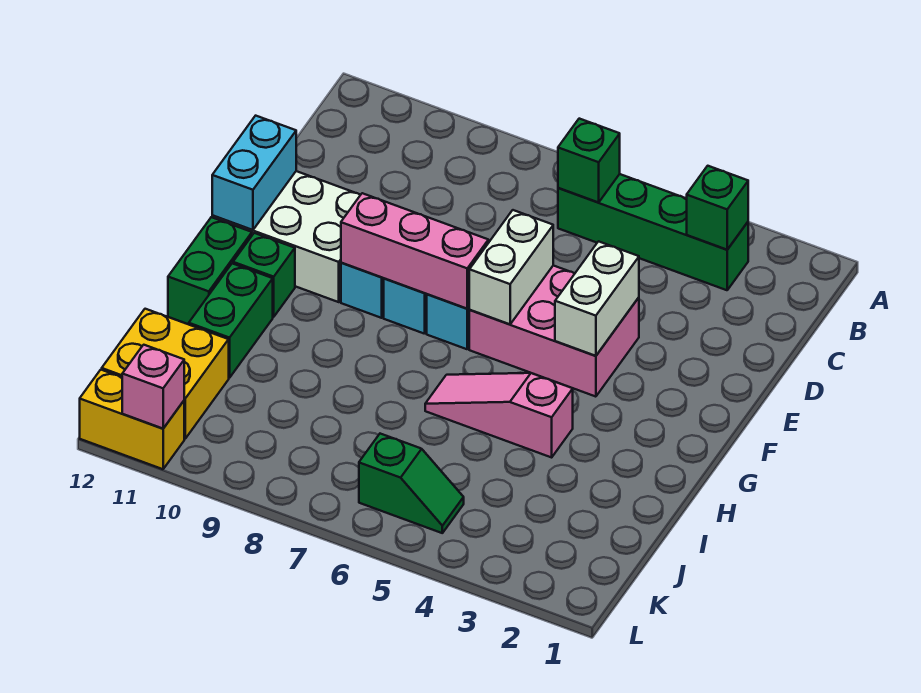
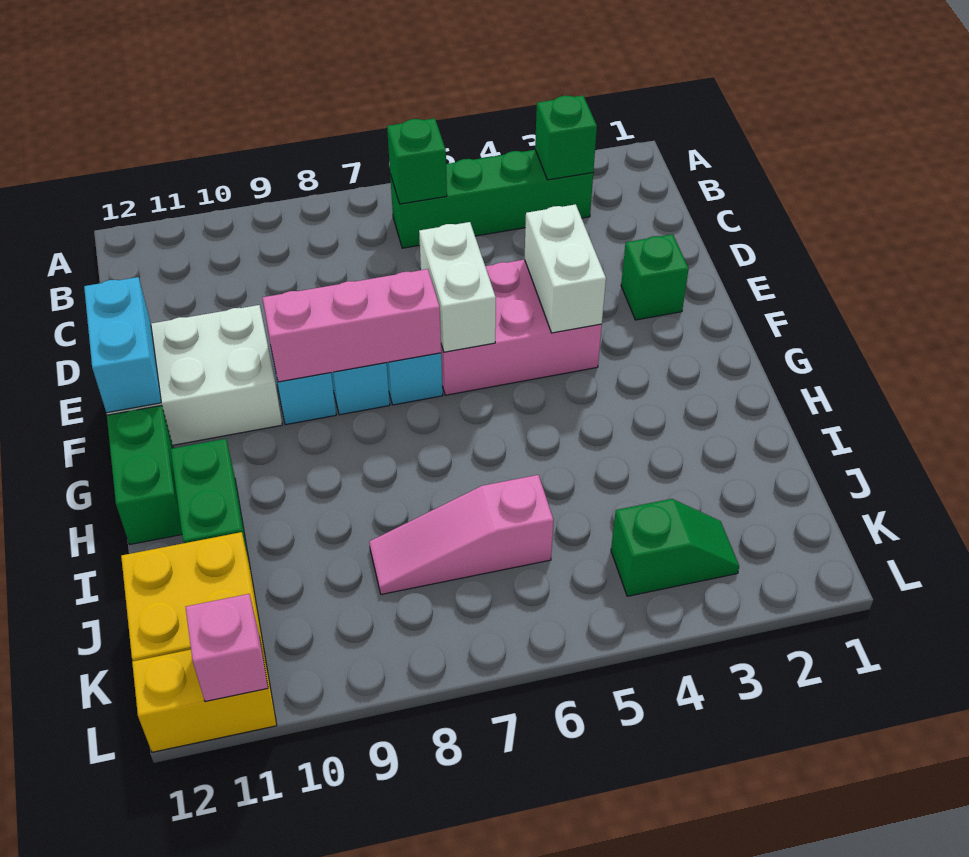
green brick G11 level 1 -> green brick E2 level 1
pink slope H4:H6 level 1 top 4 -> pink slope J6:J8 level 1 top 6
green slope K5:K6 level 1 top 6 -> green slope K3:K4 level 1 top 4

